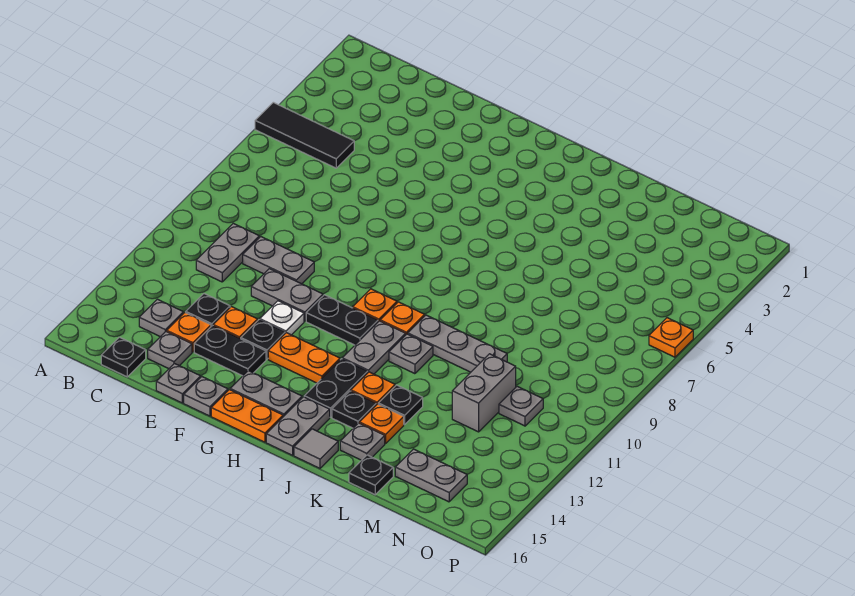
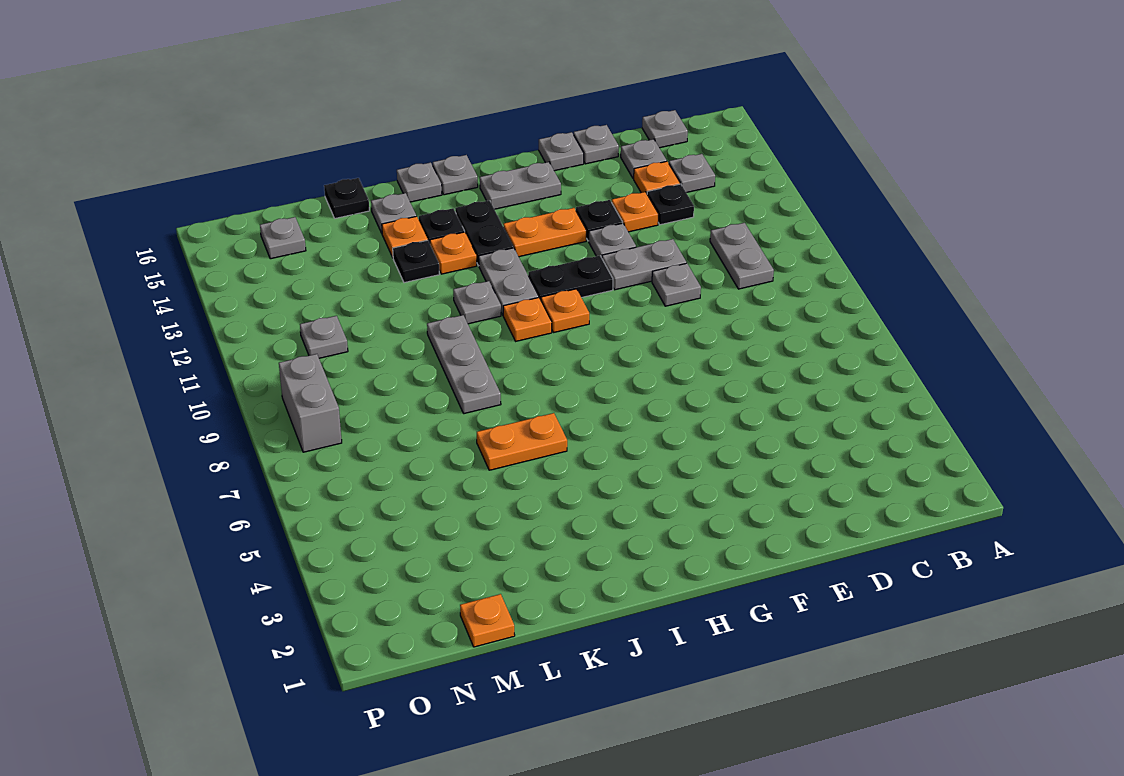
black tile A5:C5 level 1 -> none
black plate C16 level 1 -> grey plate C16 level 1
grey plate D10:E10 level 1 -> grey plate E10 level 1
black plate E14:F14 level 1 -> none
white plate F12 level 1 -> grey plate F12 level 1
orange plate G16:H16 level 1 -> orange plate J6:K6 level 1
grey plate I15:I16 level 1 -> grey plate I16 level 1
grey plate J10:L10 level 1 -> grey plate K8:K10 level 1
grey tile J16 level 1 -> grey plate J16 level 1
grey brick M11:M12 level 1 -> grey brick O8:O9 level 1
grey plate M15:N15 level 1 -> grey plate N15 level 1
orange plate P6 level 1 -> orange plate M1 level 1

